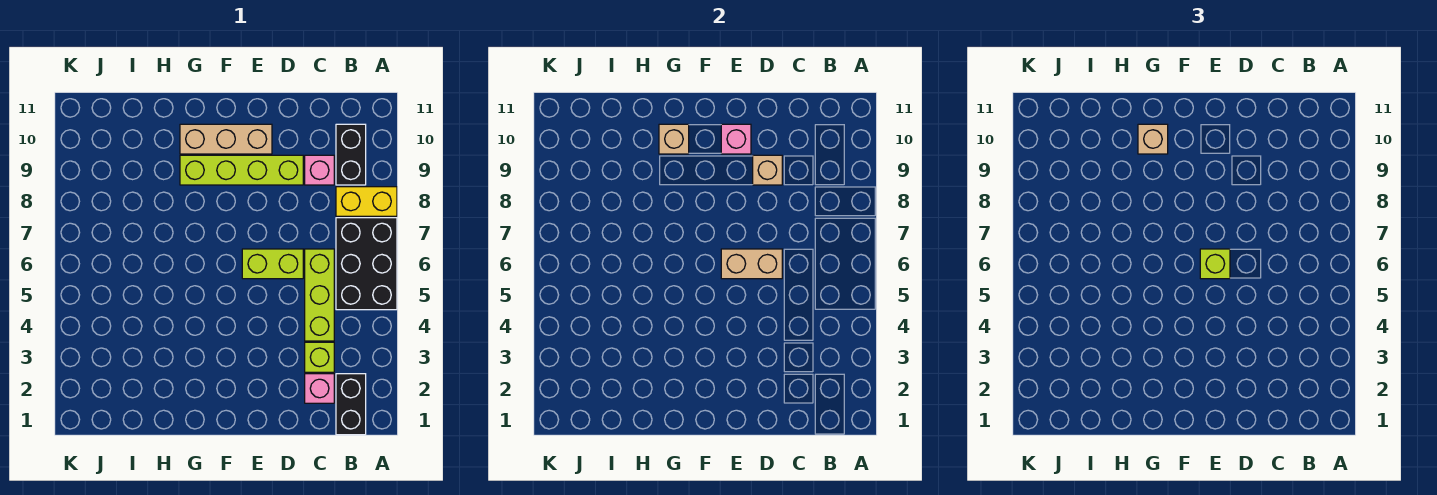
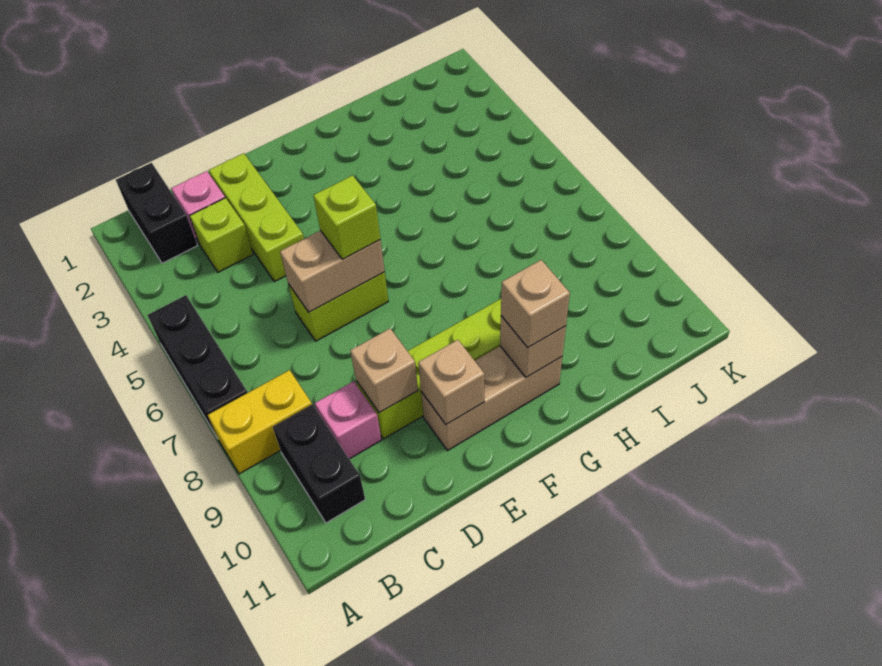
black brick A5:B7 level 1 -> black brick A5:A7 level 1
lime brick C4:C6 level 1 -> lime brick D2:D4 level 1
pink brick E10 level 2 -> tan brick E10 level 2

